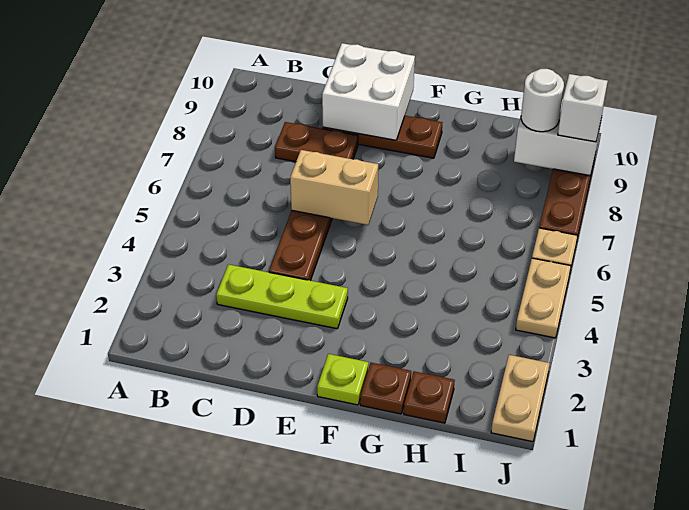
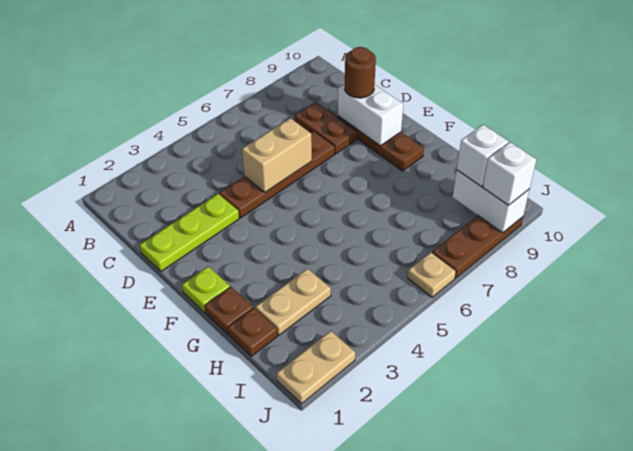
lime plate C3:E3 level 1 -> lime plate D1:D3 level 1
tan brick D6:E6 level 2 -> tan brick D5:D6 level 2
white brick D9:E10 level 2 -> white brick D9:E9 level 2
none -> brown round brick D9 level 3
white round brick I9 level 3 -> white brick I9 level 3
tan plate J4:J5 level 1 -> tan plate H2:H3 level 1

